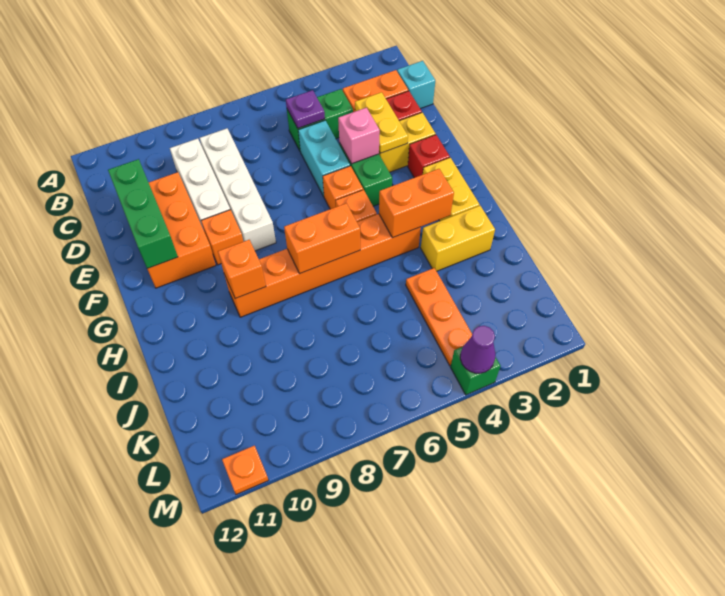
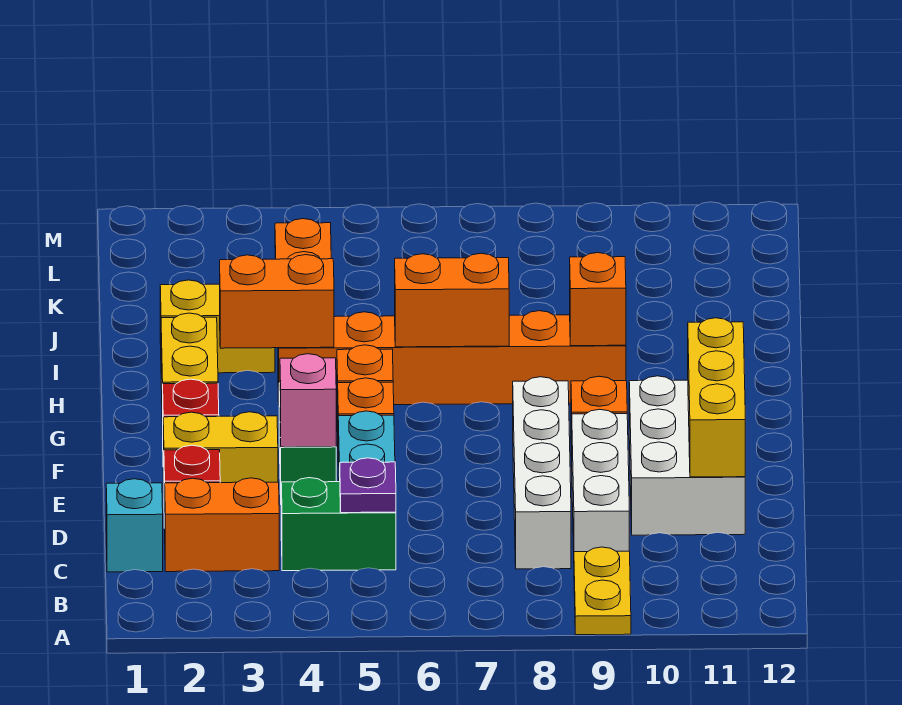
yellow plate D3:E3 level 2 -> yellow plate A9:B9 level 1
orange brick D10:F11 level 1 -> white brick D10:F11 level 1
green brick D11:F11 level 2 -> yellow brick D11:F11 level 2
green brick M4 level 1 -> none
purple cone M4 level 2 -> none
orange plate M11 level 1 -> none

